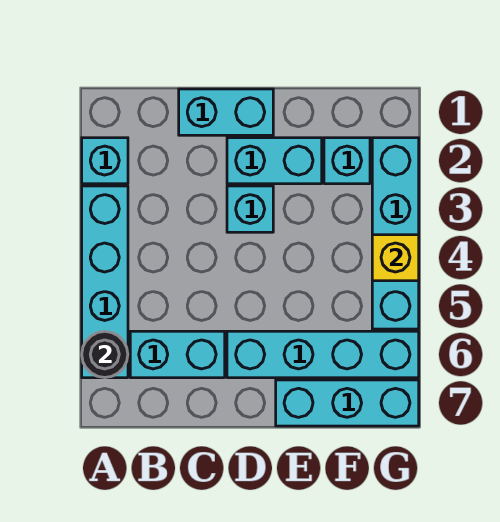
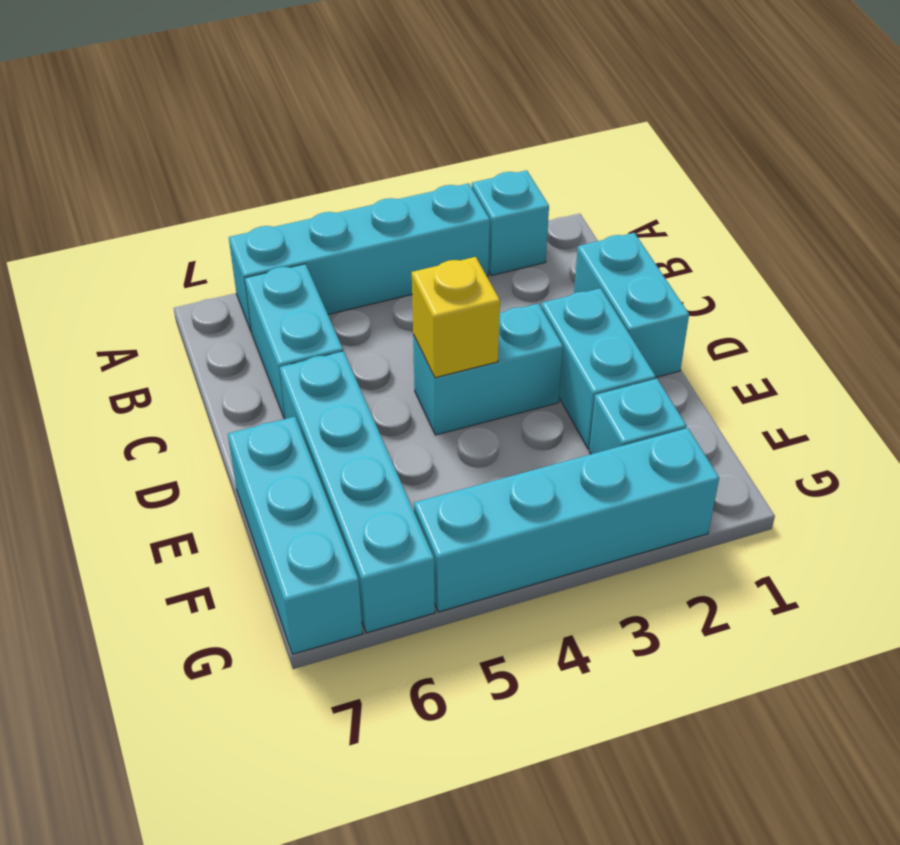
black round brick A6 level 2 -> none
cyan brick D3 level 1 -> cyan brick D3:D4 level 1
yellow brick G4 level 2 -> yellow brick D4 level 2

